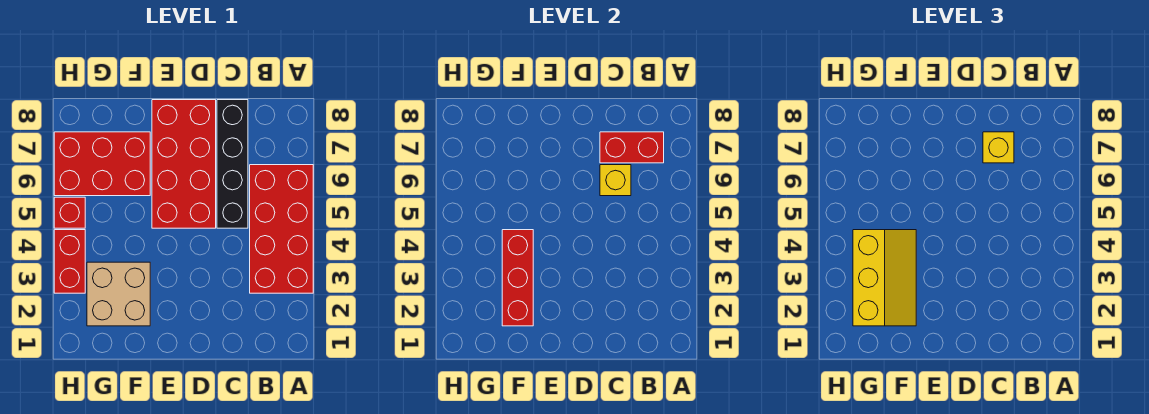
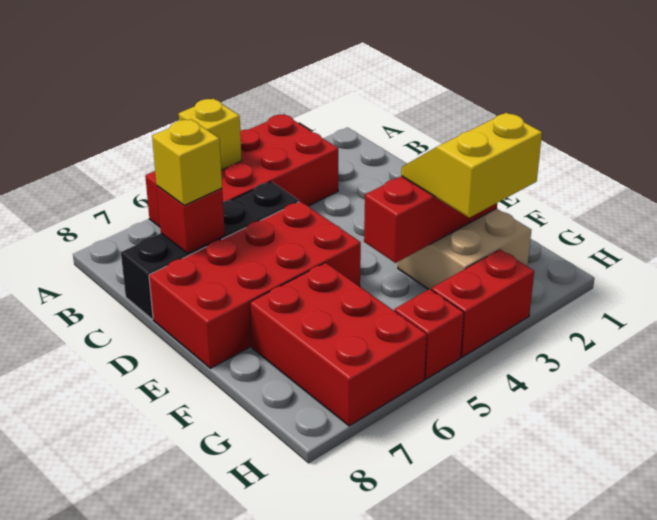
red brick B7:C7 level 2 -> red brick C7 level 2
yellow brick C6 level 2 -> yellow brick A5 level 2
yellow slope F2:G4 level 3 top G -> yellow slope F2:G3 level 3 top G

